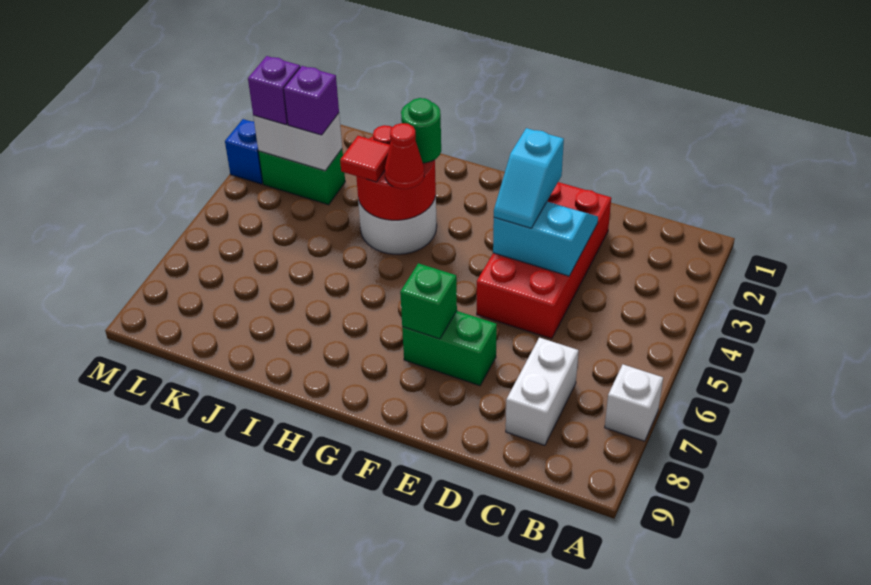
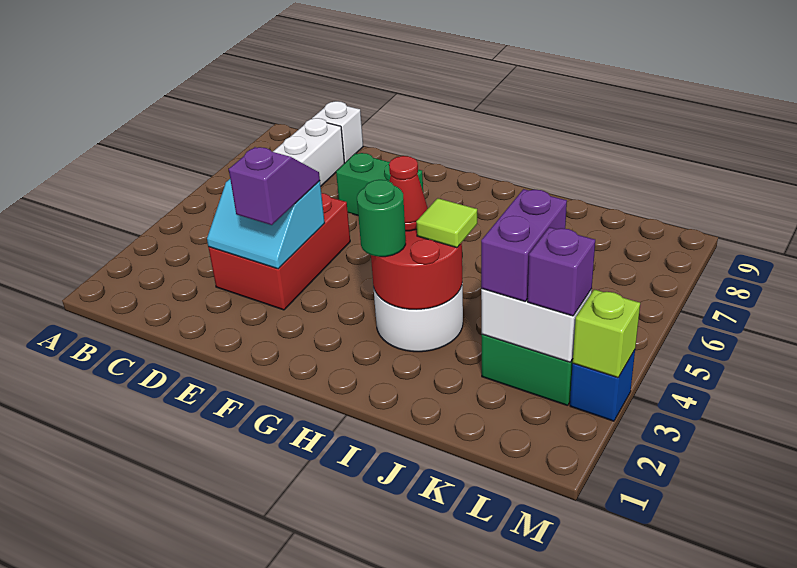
white brick A7 level 1 -> white brick C9 level 1
red brick D2:E5 level 1 -> red brick D3:E5 level 1
cyan slope E3:E4 level 3 top 3 -> purple slope E3:E4 level 3 top 3
green brick F7 level 2 -> none
red tile I4 level 3 -> lime tile I4 level 3
purple brick K3 level 3 -> purple brick K3:K4 level 3
none -> lime brick M3 level 2

